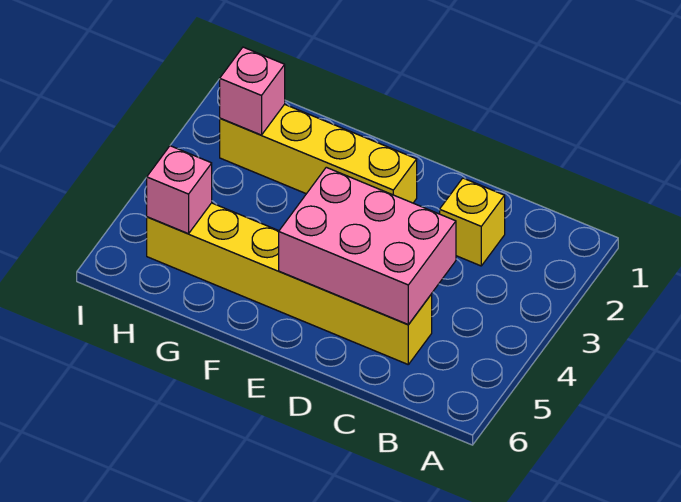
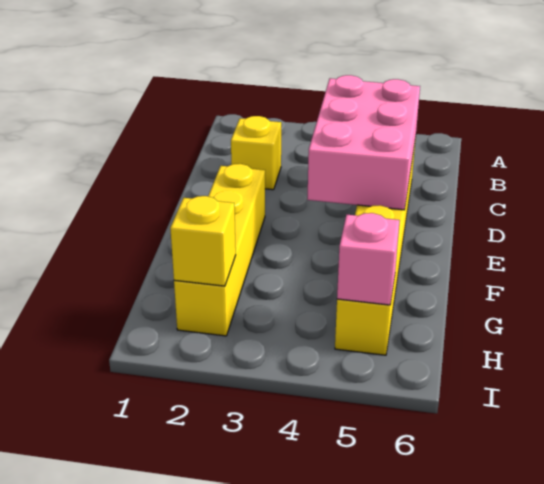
pink brick H2 level 2 -> yellow brick H2 level 2

